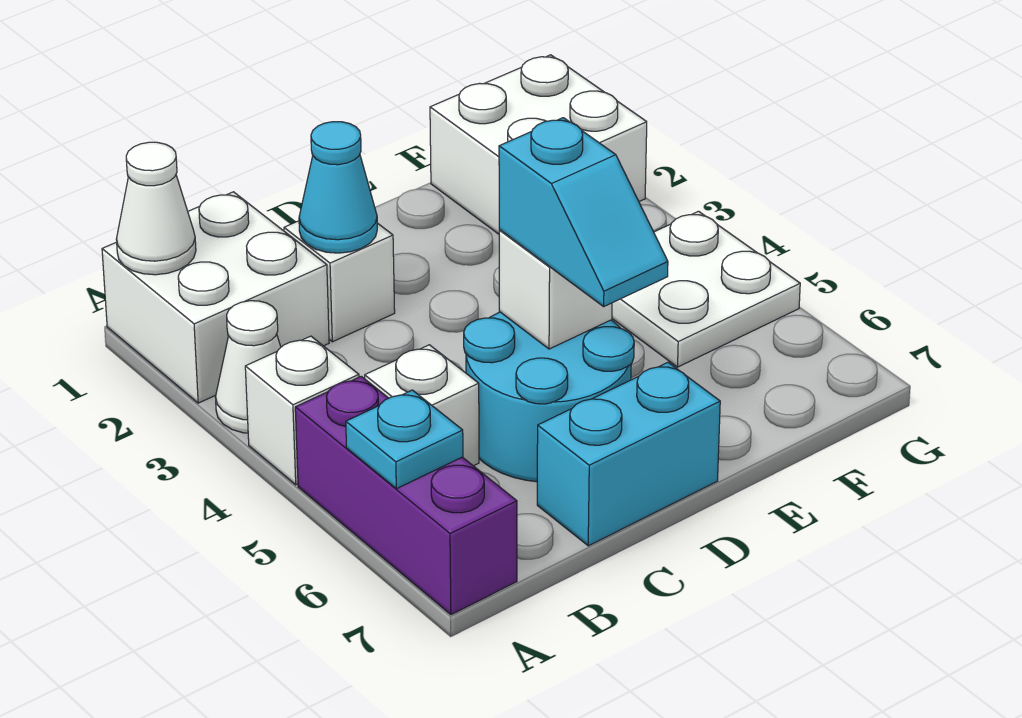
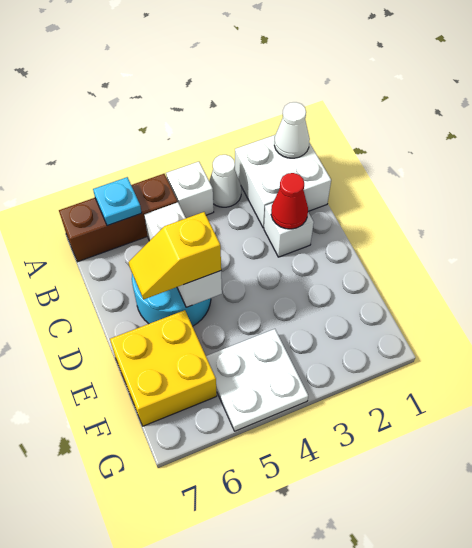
purple brick A5:A7 level 1 -> brown brick A5:A7 level 1
cyan cone C2 level 2 -> red cone C2 level 2
cyan brick C7:D7 level 1 -> none
cyan slope D5:D6 level 3 top 5 -> yellow slope D5:D6 level 3 top 5
none -> yellow brick E6:F7 level 1
white brick F1:G2 level 1 -> none

